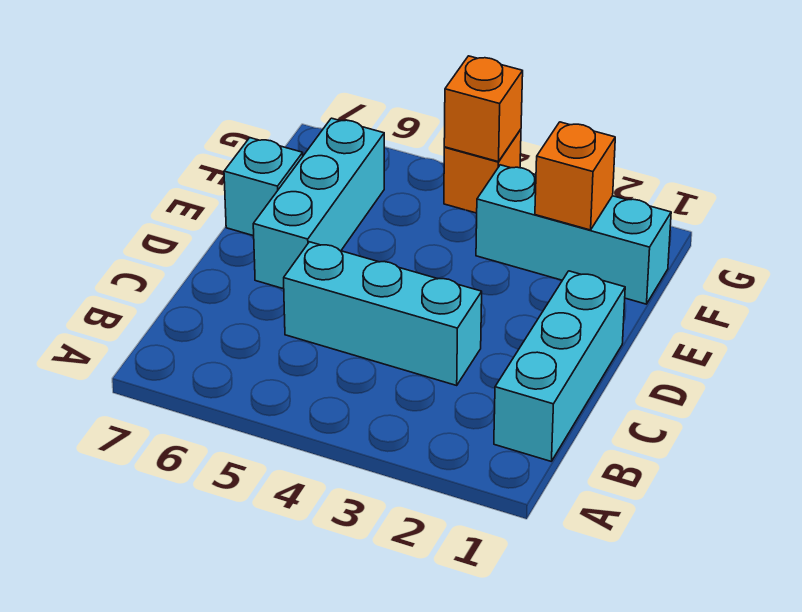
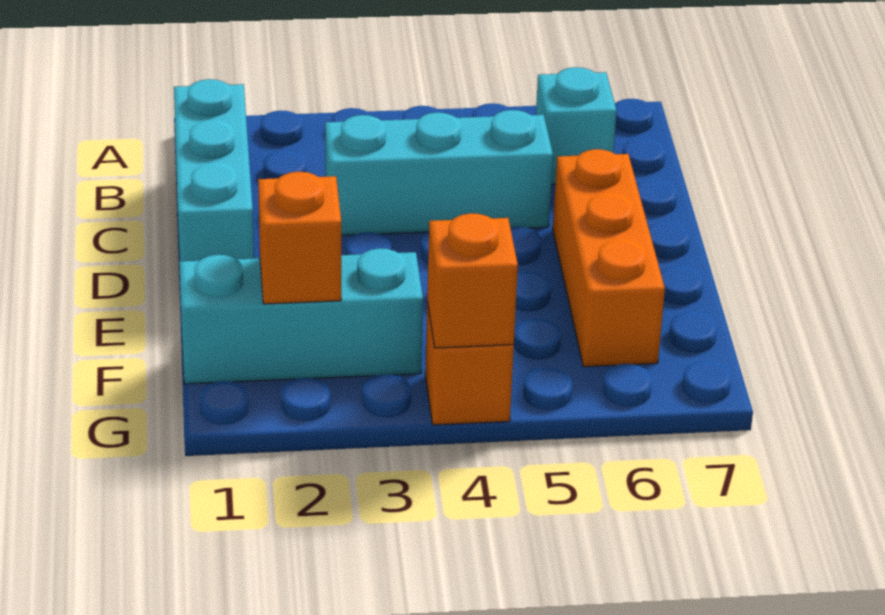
cyan brick D6:F6 level 1 -> orange brick D6:F6 level 1
cyan brick E7 level 1 -> cyan brick B6 level 1

